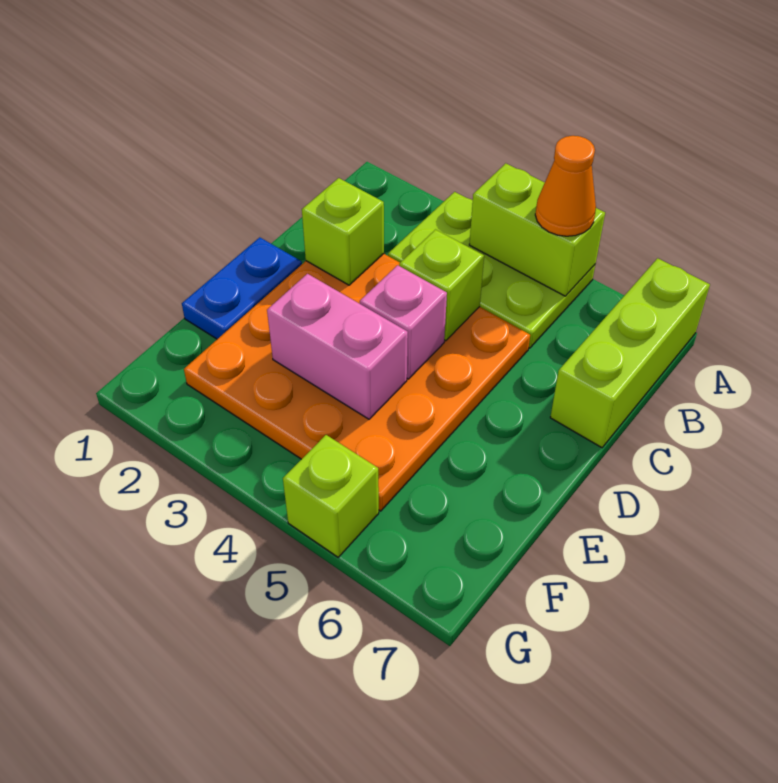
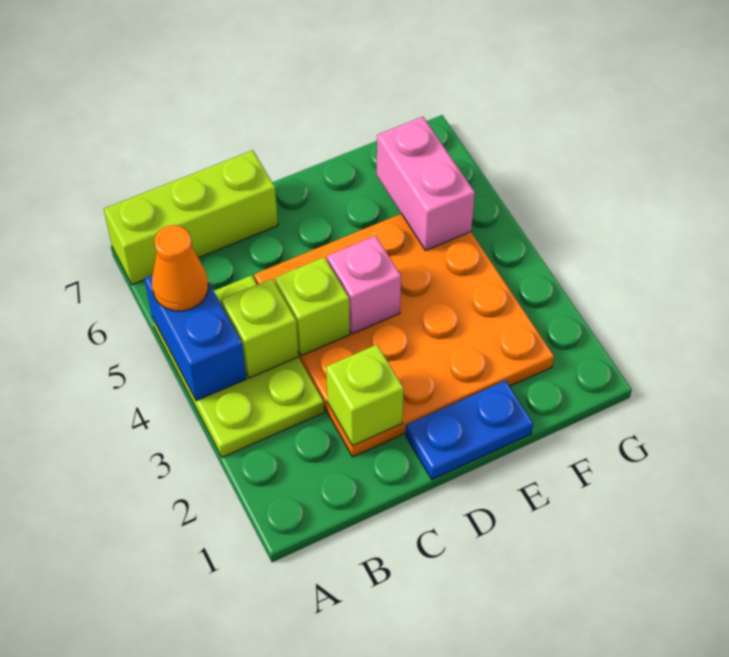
lime brick A4:A5 level 2 -> blue brick A4:A5 level 2
pink brick E3:E4 level 2 -> pink brick F5:F6 level 2
lime brick G5 level 1 -> lime brick B4 level 2

